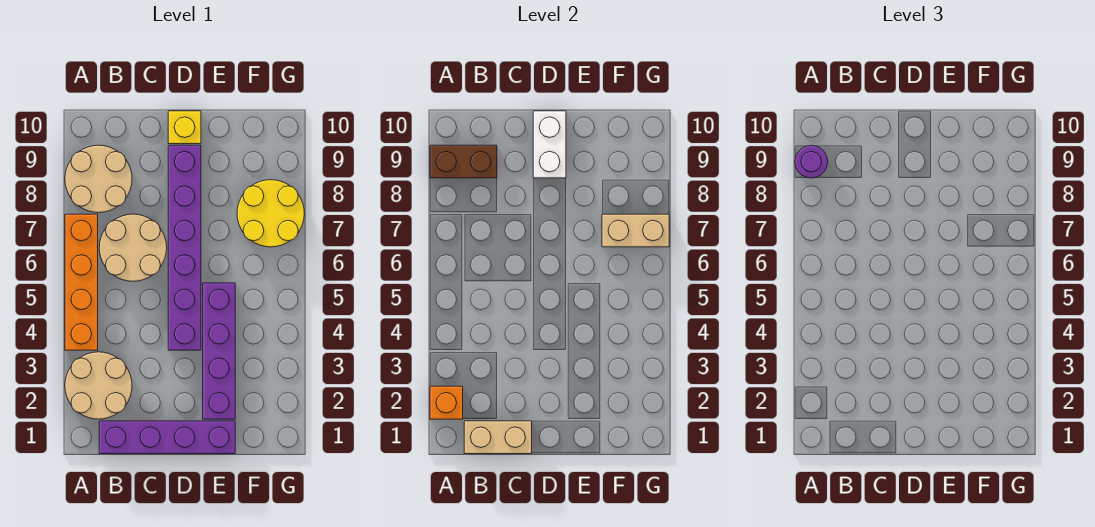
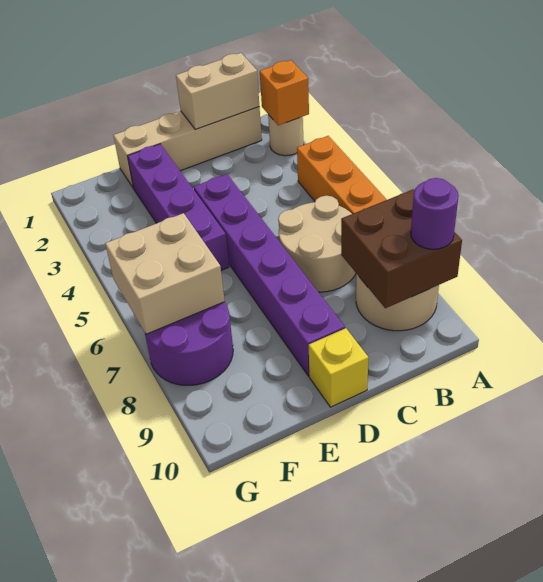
tan round brick A2:B3 level 1 -> tan round brick A2 level 1
brown brick A9:B9 level 2 -> brown brick A8:B9 level 2
purple brick B1:E1 level 1 -> tan brick B1:E1 level 1
white brick D9:D10 level 2 -> none
yellow round brick F7:G8 level 1 -> purple round brick F7:G8 level 1
tan brick F7:G7 level 2 -> tan brick F6:G7 level 2

